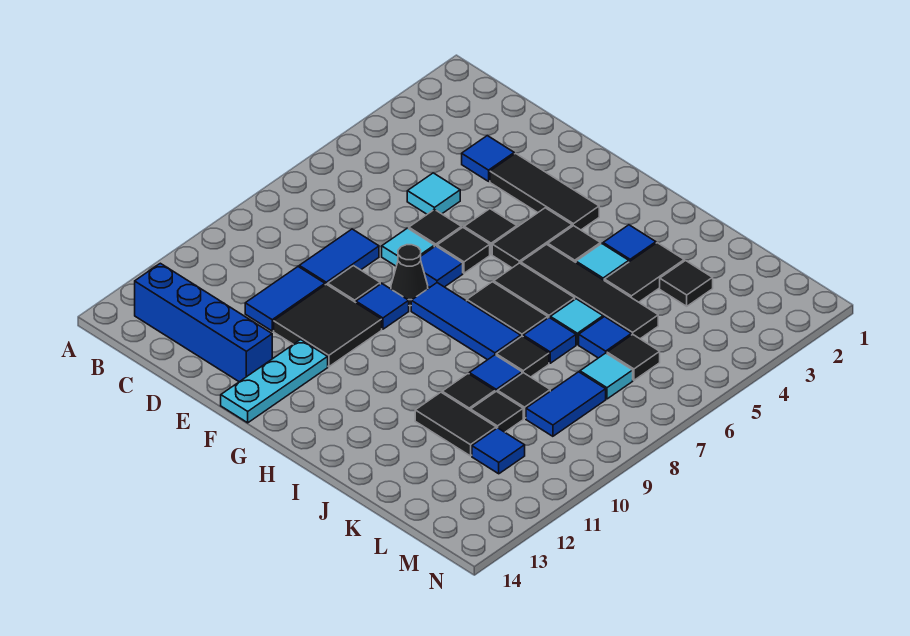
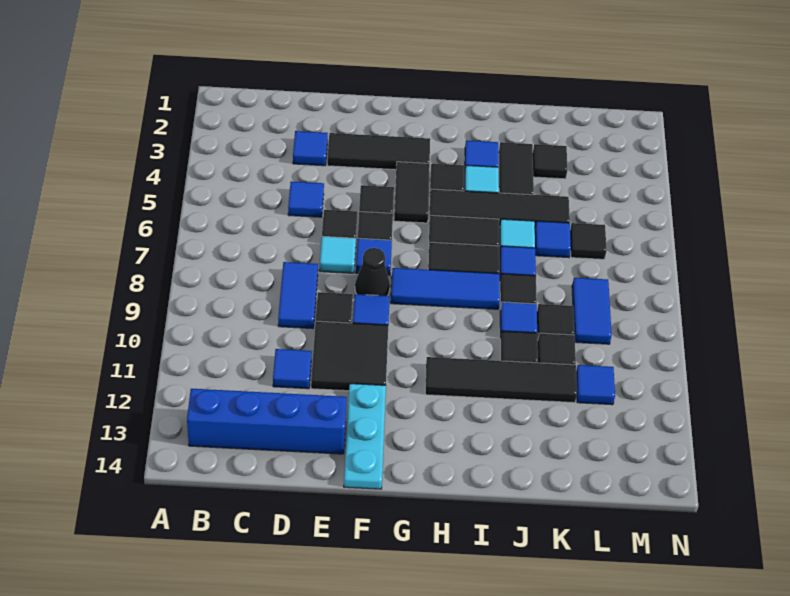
cyan tile D5 level 1 -> blue tile D5 level 1
blue tile D10:D11 level 1 -> blue tile D11 level 1
black tile J11:K11 level 1 -> black tile H11:K11 level 1
cyan tile L7 level 1 -> none

